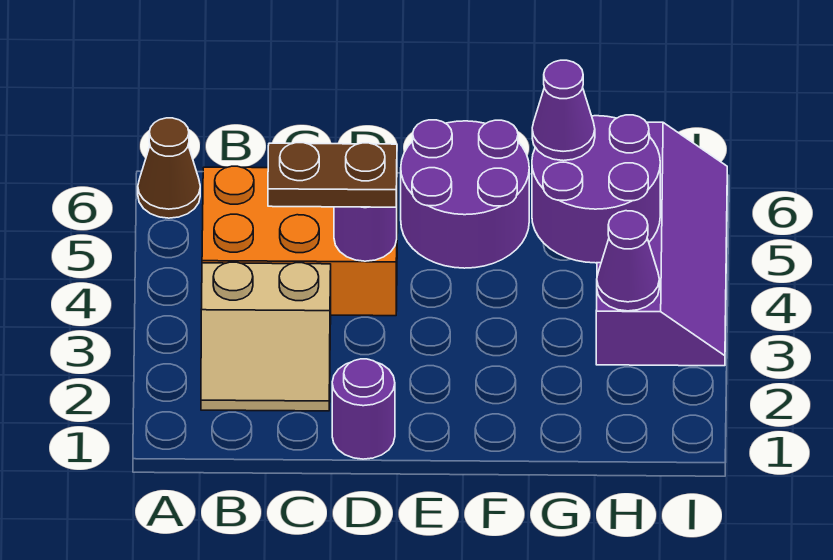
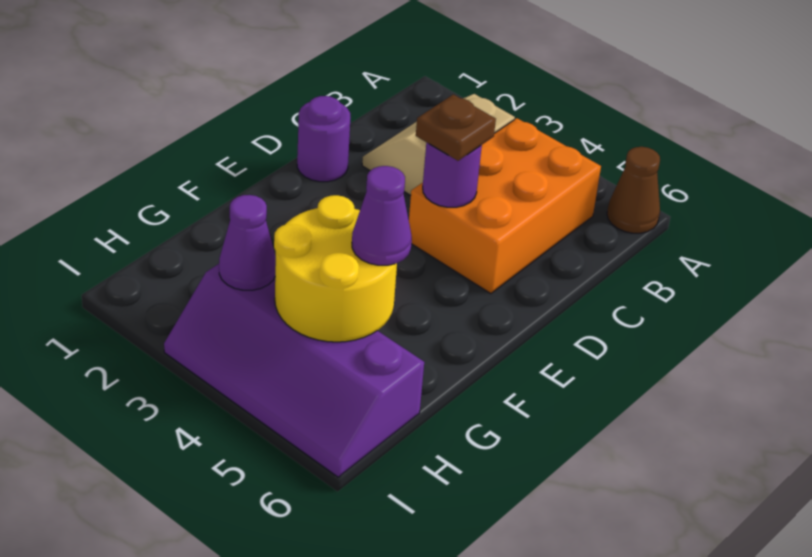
brown plate C4:D4 level 3 -> brown plate D4 level 3
purple round brick E5:F6 level 1 -> none
purple round brick G4:H5 level 2 -> yellow round brick G4:H5 level 2

